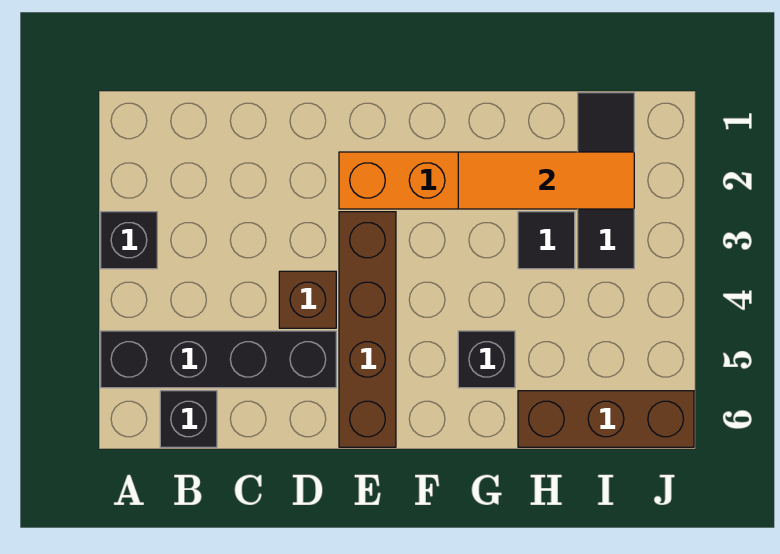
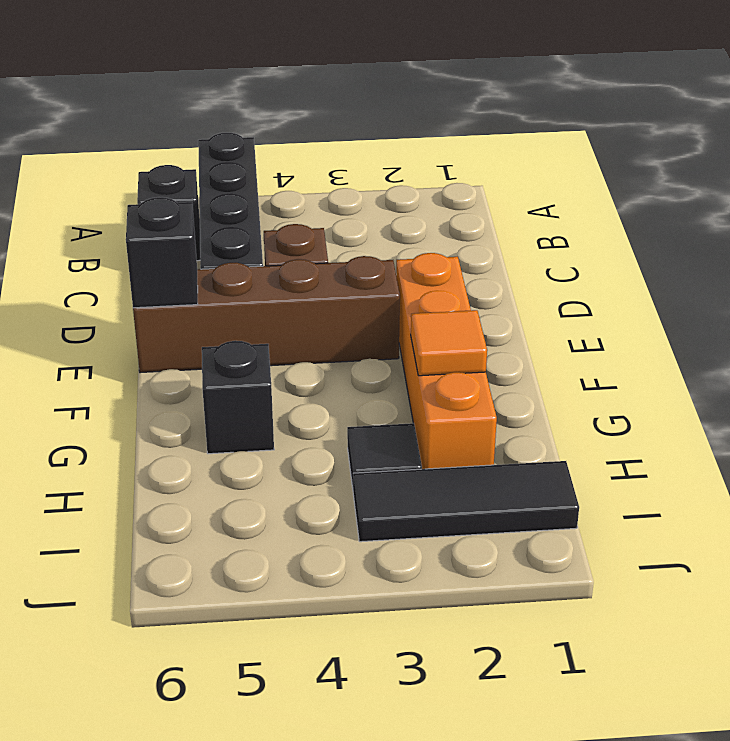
black brick A3 level 1 -> black brick E6 level 2
orange tile G2:I2 level 2 -> orange tile G2 level 2
brown brick H6:J6 level 1 -> none

